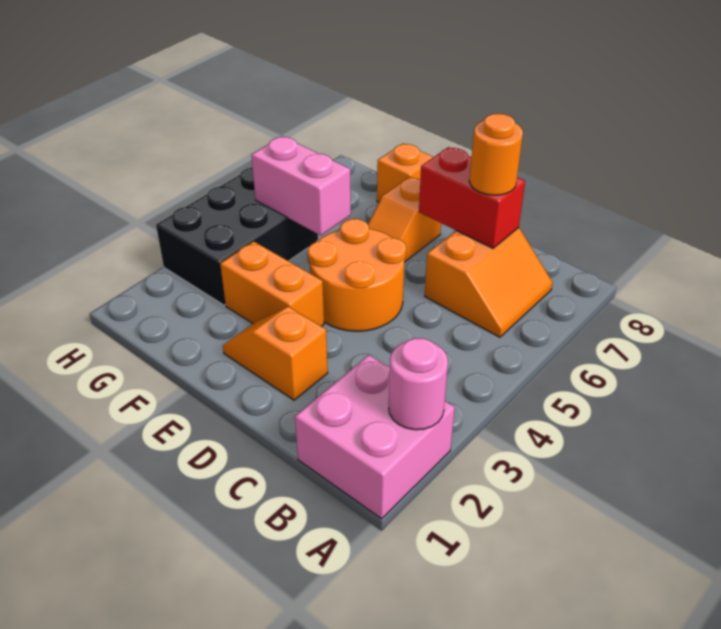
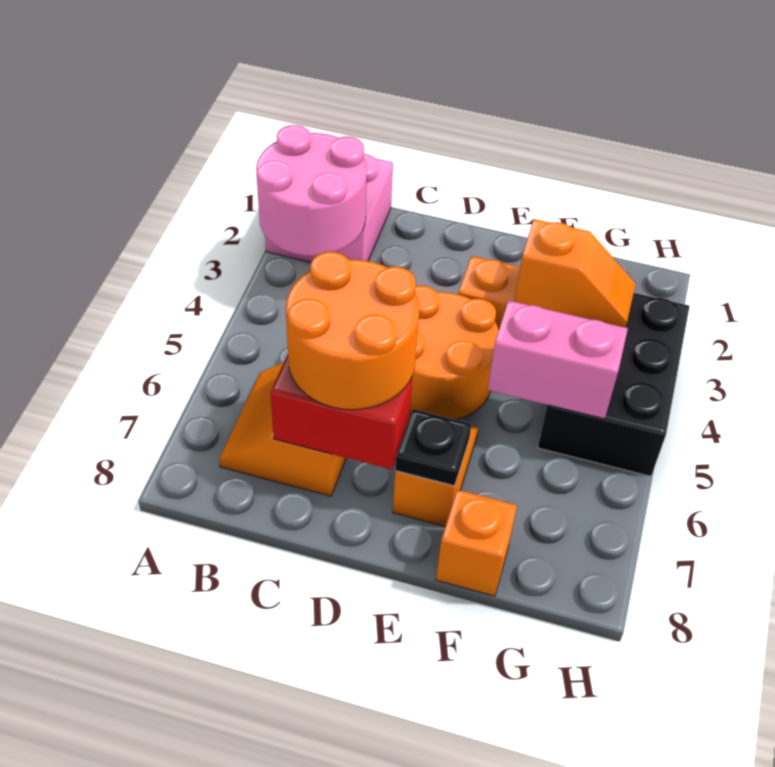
pink round brick A2 level 2 -> pink round brick A2:B3 level 2
orange round brick C7 level 3 -> orange round brick C6:D7 level 3
orange slope D2:E2 level 1 top D -> orange slope F3:G3 level 2 top F
none -> black plate E7 level 2

